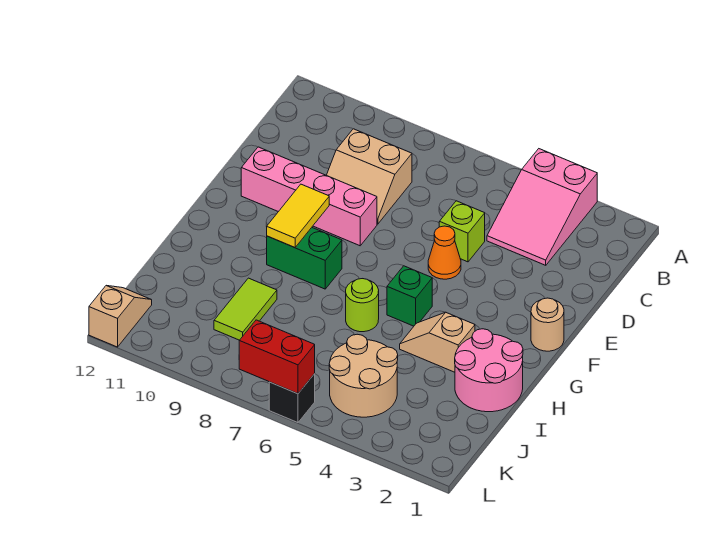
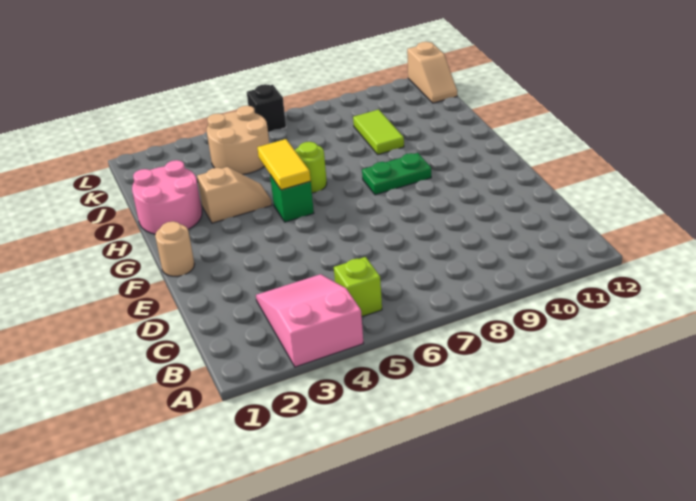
tan slope C8:D9 level 1 top C -> none
lime brick D5 level 1 -> lime brick B5 level 1
orange cone E5 level 1 -> none
pink brick E8:E11 level 1 -> none
yellow tile F9:G9 level 2 -> yellow tile G5:H5 level 2
green brick G8:G9 level 1 -> green plate G8:G9 level 1
red brick L6:L7 level 2 -> none

